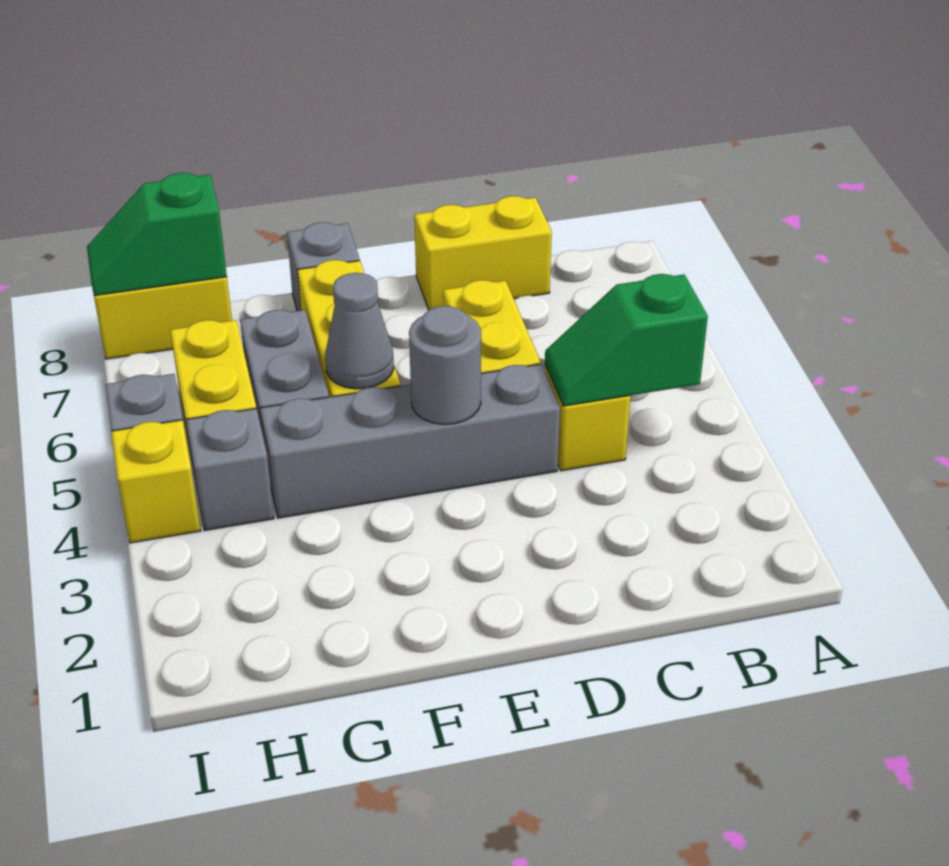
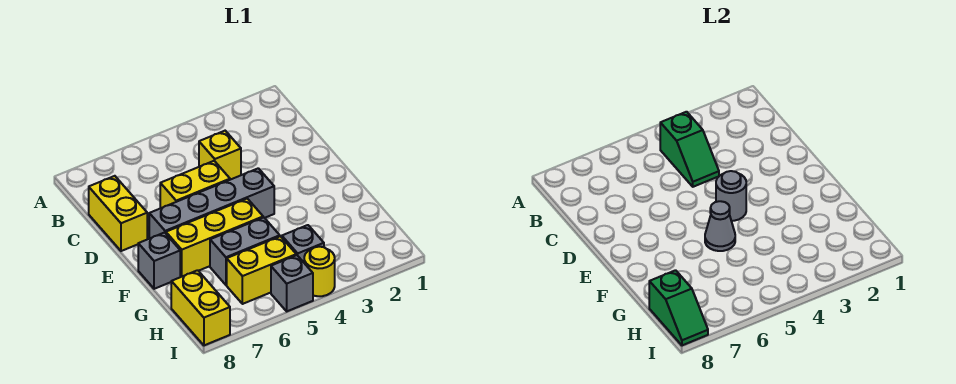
grey brick D4:G4 level 1 -> grey brick E4:E7 level 1
yellow brick I4 level 1 -> yellow round brick I4 level 1

